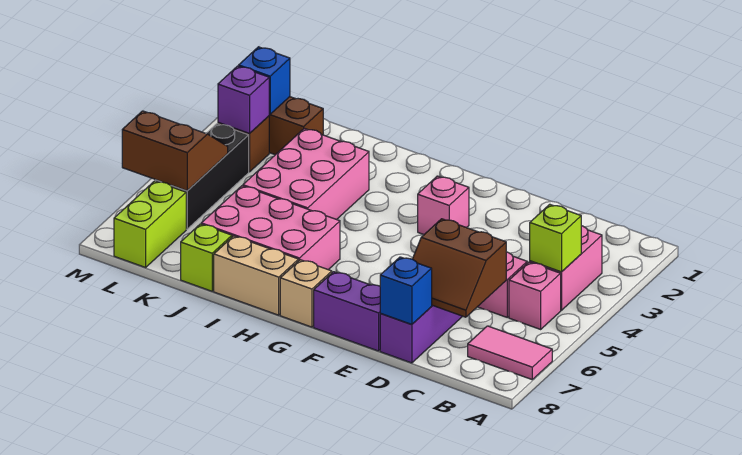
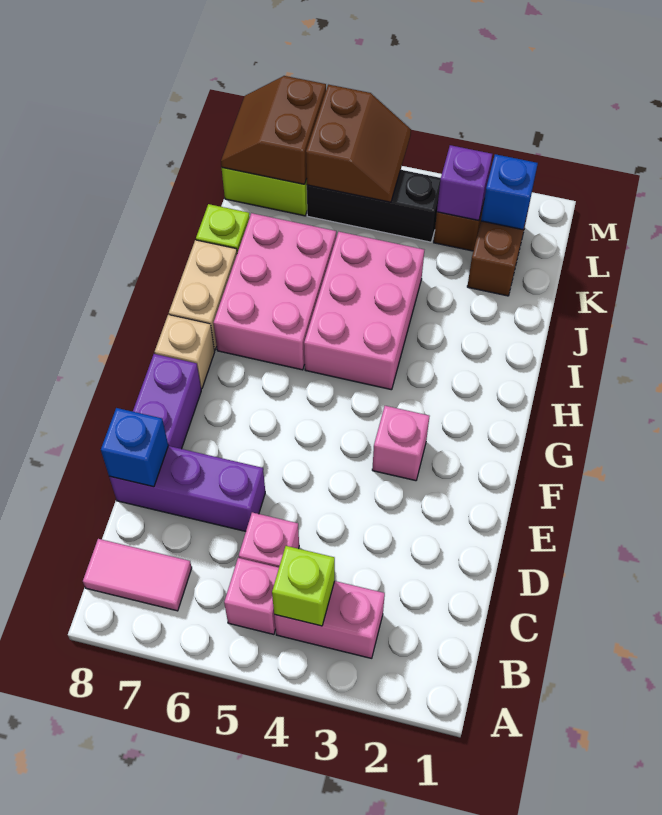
pink tile A7:B7 level 1 -> pink tile B7:B8 level 1
brown slope C6:D7 level 2 top 6 -> brown slope L7:M8 level 2 top 7
pink brick I3:J5 level 1 -> pink brick H4:J5 level 1

